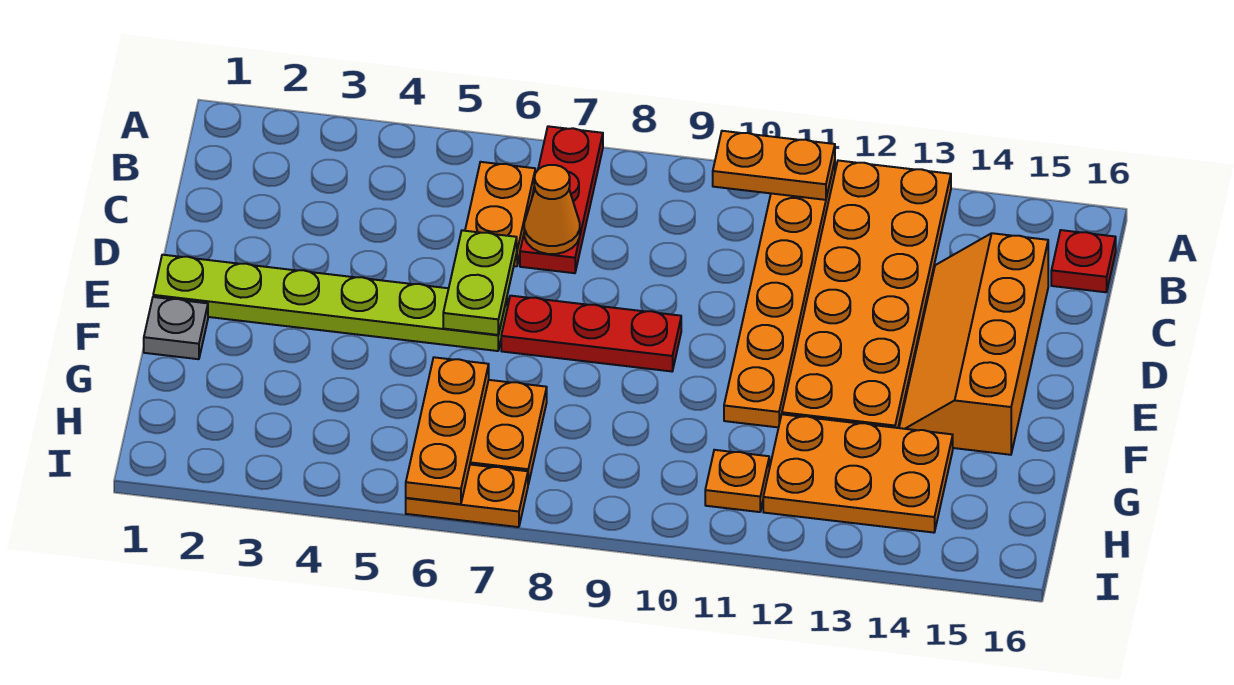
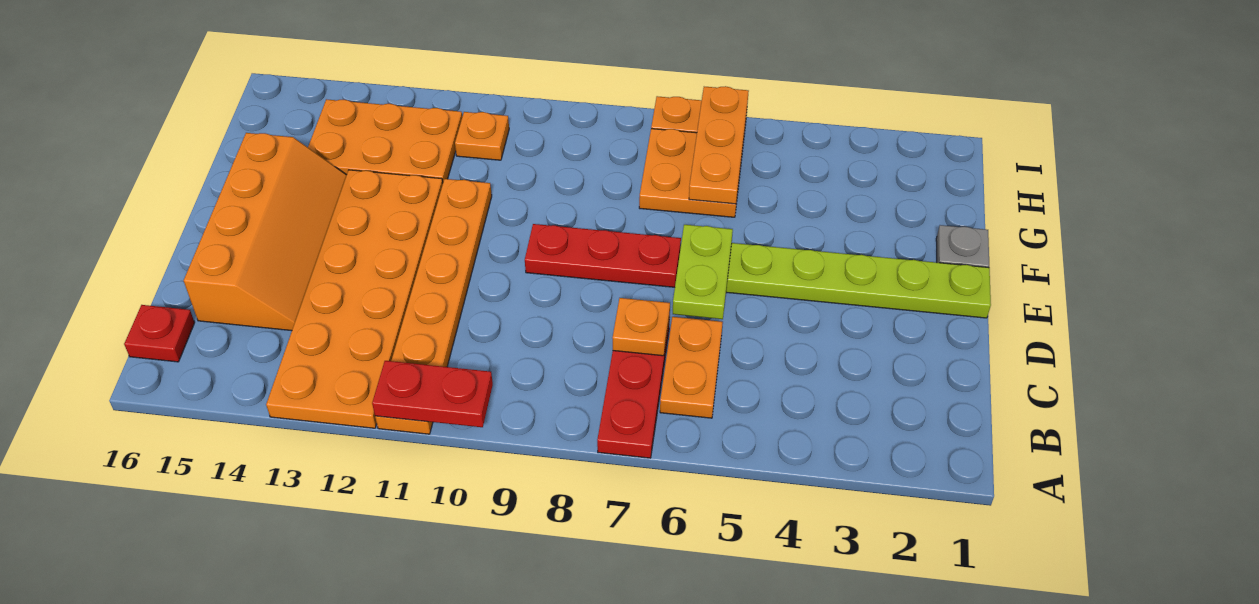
orange plate A10:A11 level 2 -> red plate A10:A11 level 2
orange cone C7 level 2 -> orange plate C7 level 2

